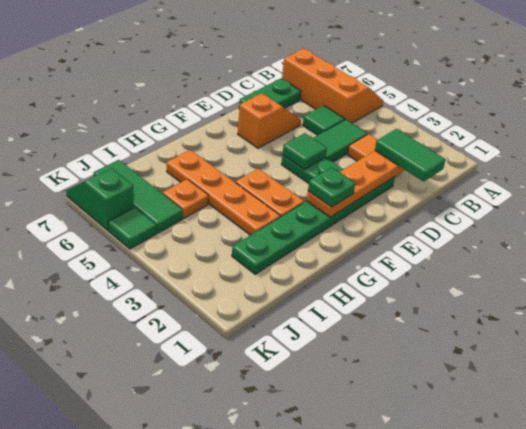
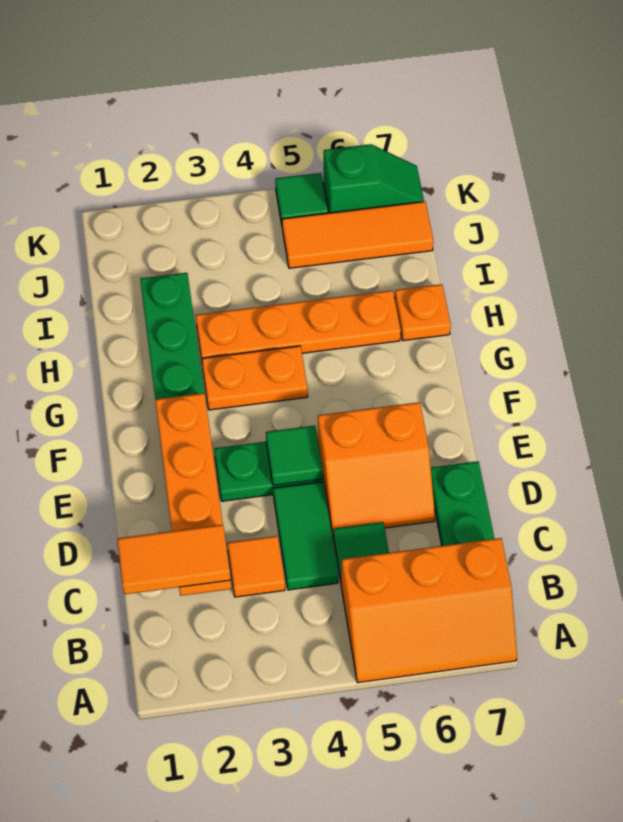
green tile C1:C2 level 3 -> orange tile C1:C2 level 3
orange slope D6:E6 level 1 top E -> orange slope D5:E6 level 1 top E
green plate F2 level 3 -> none
orange plate I5 level 1 -> orange plate H7 level 1
green tile J5:J7 level 1 -> orange tile J5:J7 level 1

